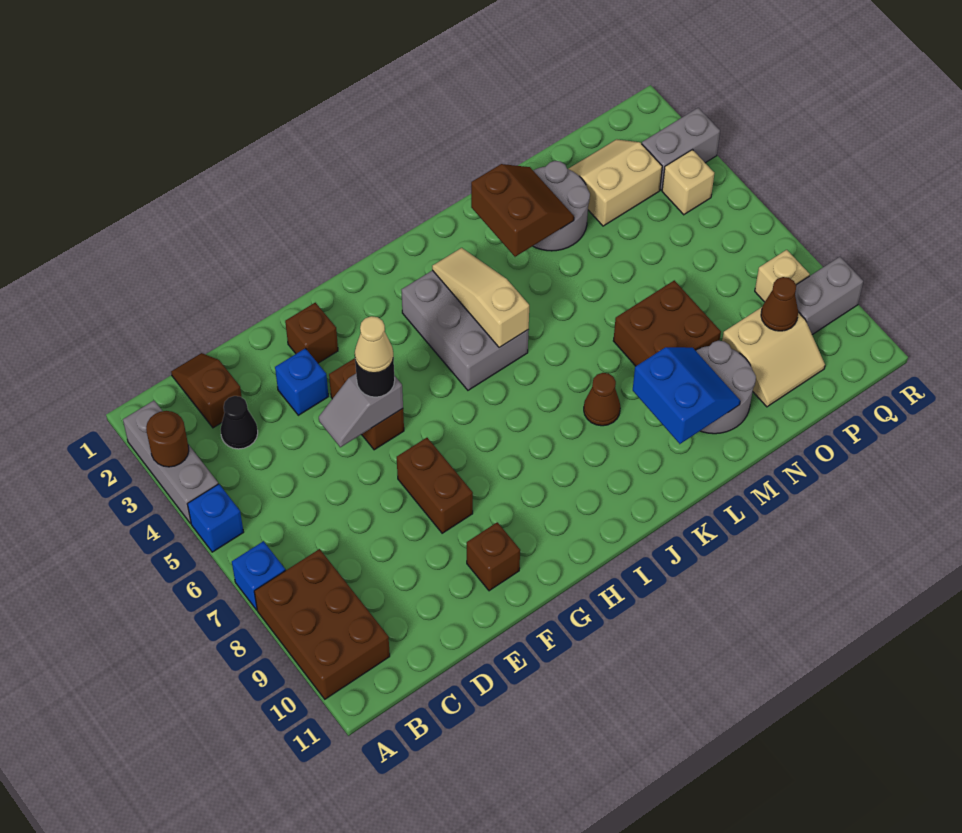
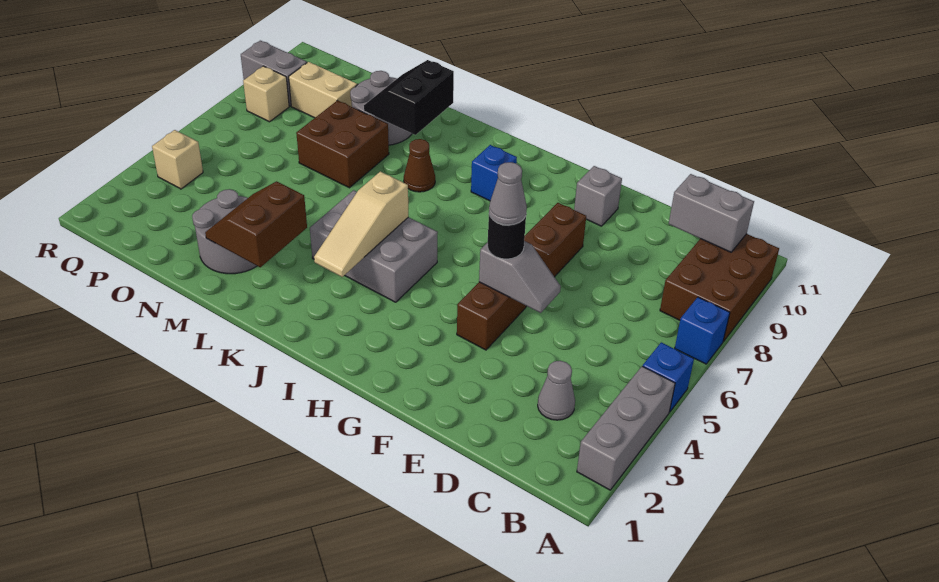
brown round brick A3 level 2 -> none
brown slope C1:C2 level 1 top 2 -> none
black cone C3 level 1 -> grey cone C3 level 1
blue brick E3 level 1 -> blue brick I9 level 1
brown brick F2 level 1 -> none
tan cone F5 level 4 -> grey cone F5 level 4
brown brick F10 level 1 -> grey brick F10 level 1
grey brick I3:J5 level 1 -> grey brick I4:K5 level 1
blue slope L9:M10 level 2 top L -> black slope L9:M10 level 2 top L
tan slope O2:P3 level 1 top 3 -> none
brown cone P9 level 2 -> none
grey brick Q3:R3 level 1 -> grey brick B10:C10 level 2

